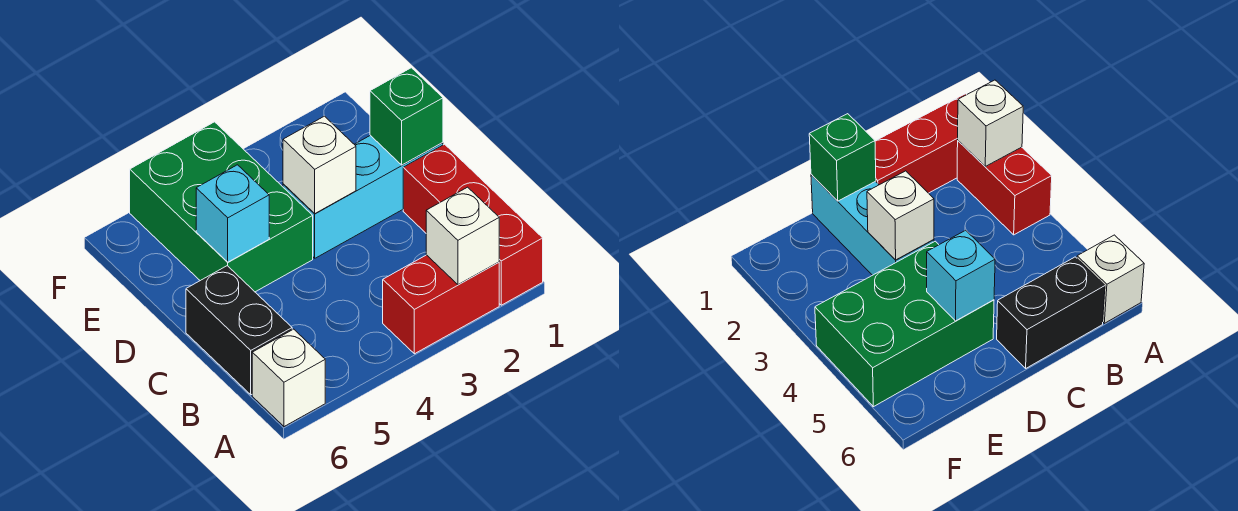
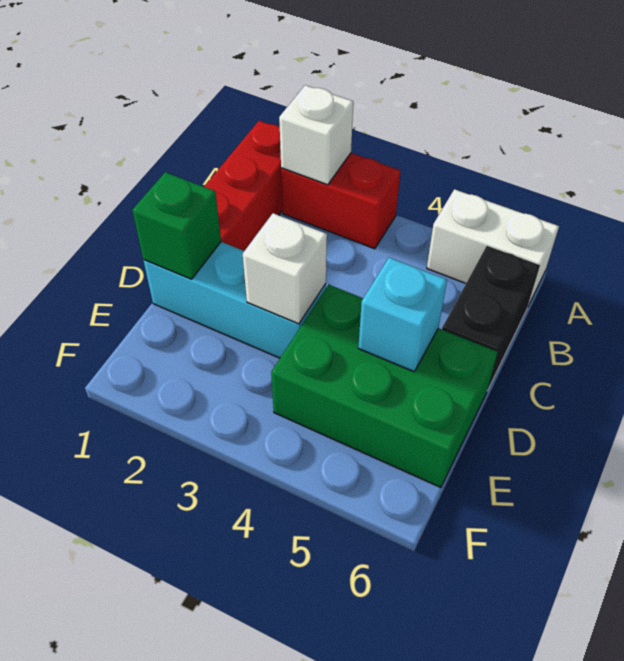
white brick A6 level 1 -> white brick A5:A6 level 1
green brick D4:F5 level 1 -> green brick D4:E6 level 1

